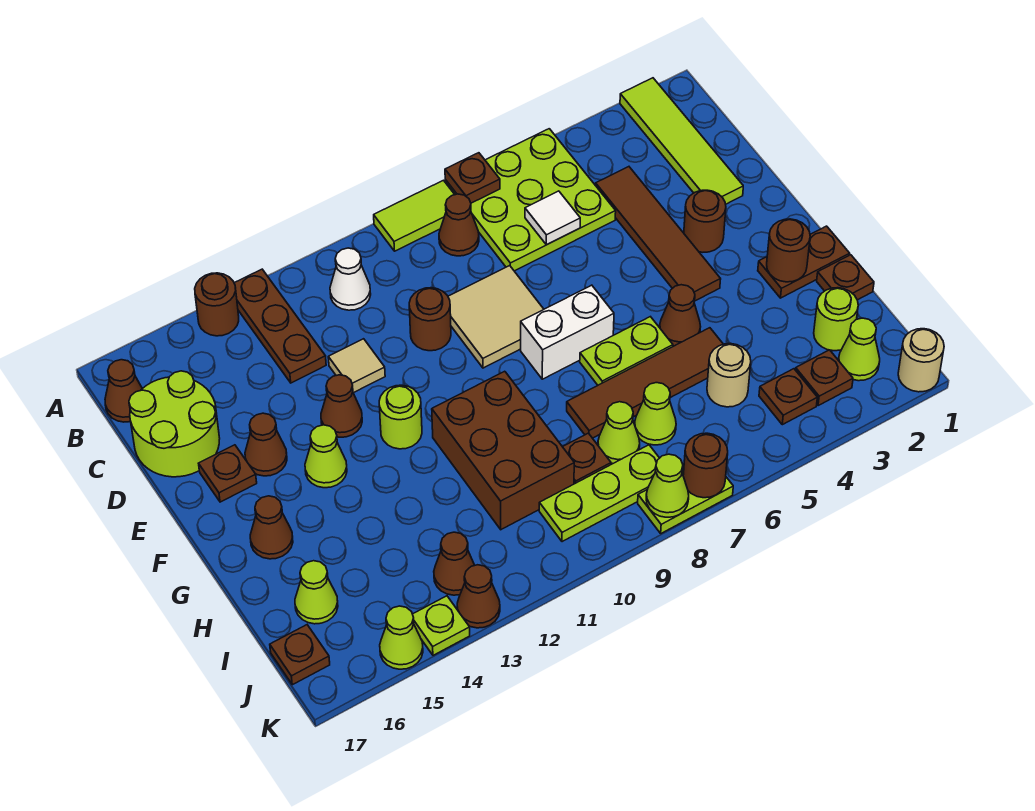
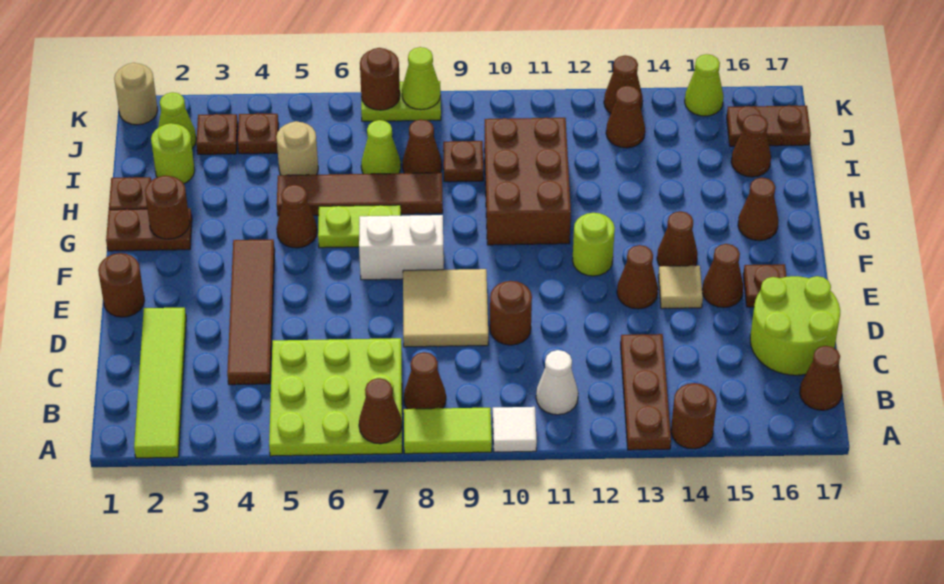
brown plate A7 level 2 -> brown cone A7 level 2
white tile C6 level 2 -> white tile A10 level 1
tan tile D12 level 1 -> tan tile E14 level 1
brown round brick E3 level 1 -> brown round brick E1 level 1
lime cone F14 level 1 -> brown cone F14 level 1
lime cone I8 level 1 -> brown cone I8 level 1
lime cone I16 level 1 -> brown cone I16 level 1
lime plate J8:J10 level 1 -> none
brown plate J17 level 1 -> brown plate J16:J17 level 1
lime plate K14 level 1 -> none

